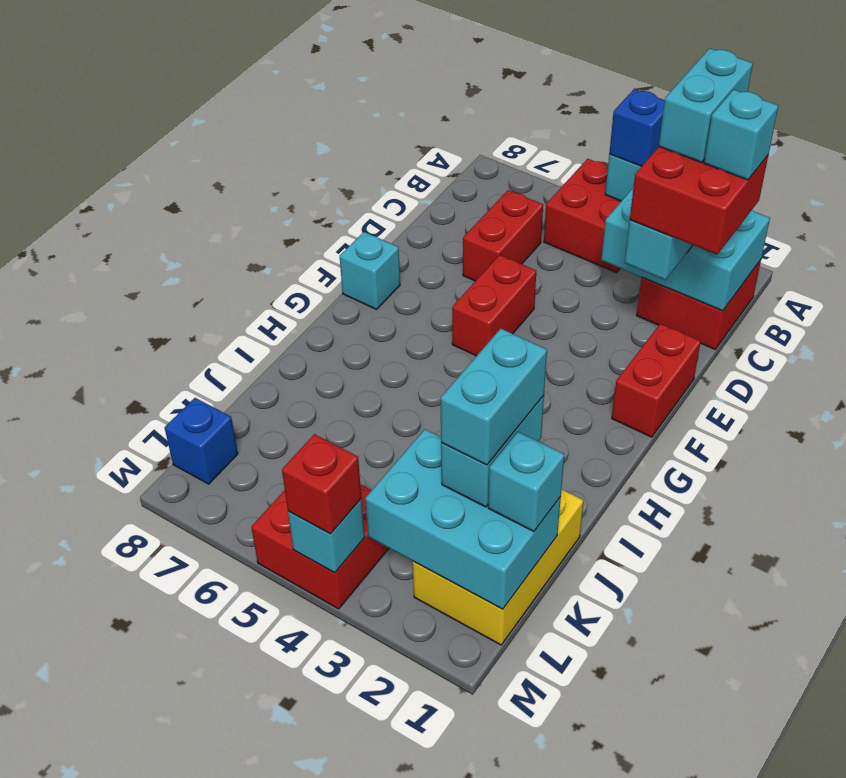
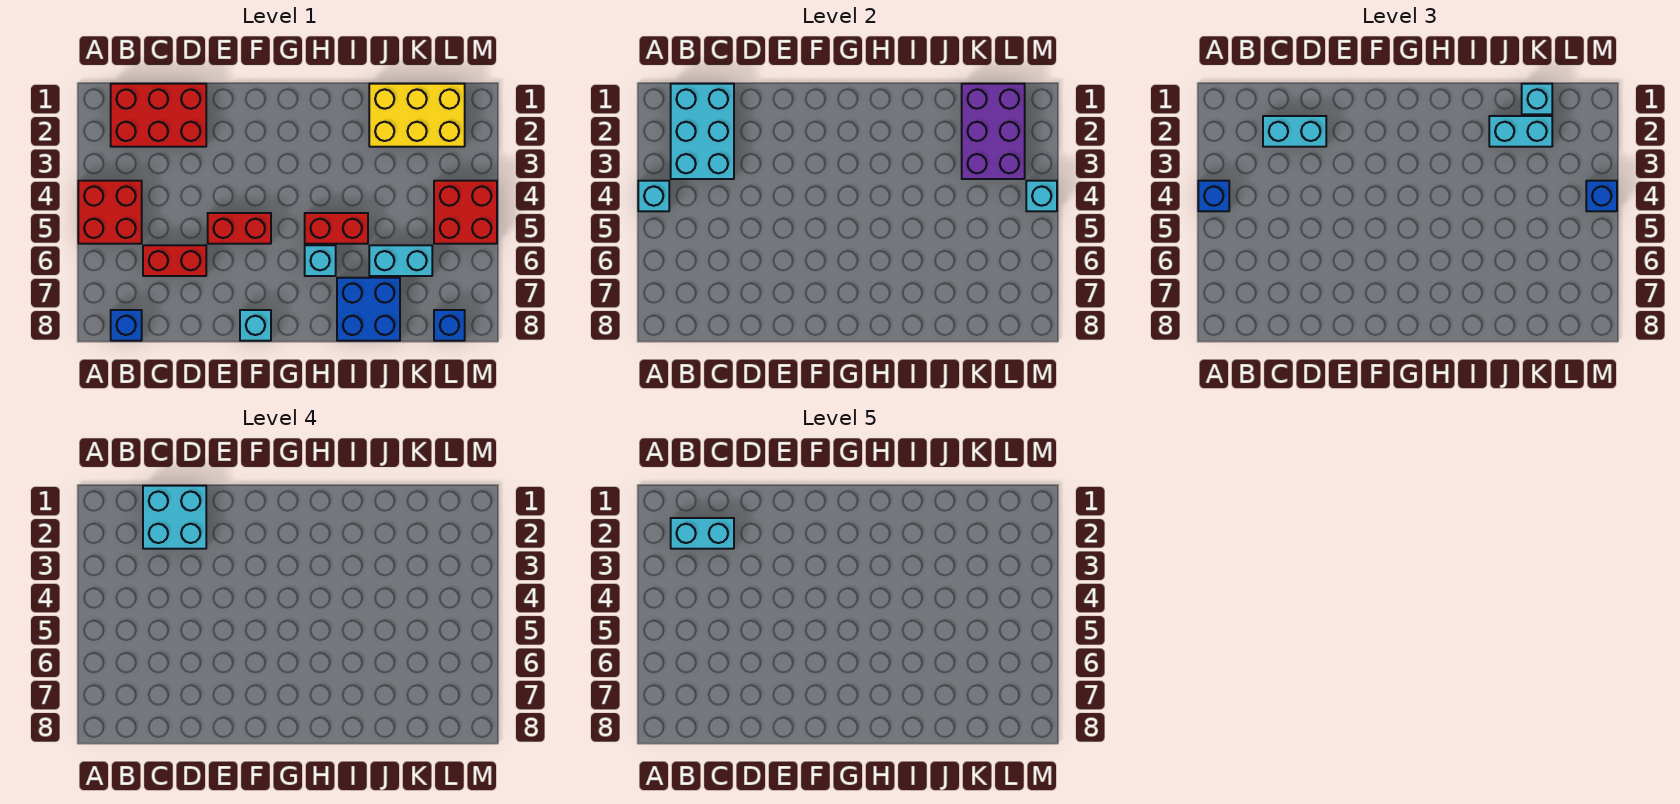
red brick B1:C2 level 1 -> red brick B1:D2 level 1
none -> blue brick B8 level 1
red brick C1:D2 level 4 -> cyan brick C1:D2 level 4
cyan brick C1 level 5 -> cyan brick H6 level 1
red brick E1:F1 level 1 -> red brick H5:I5 level 1
none -> blue brick I7:J8 level 1
cyan brick J2:K2 level 4 -> cyan brick J6:K6 level 1
cyan brick K1:L3 level 2 -> purple brick K1:L3 level 2
red brick M4 level 3 -> blue brick M4 level 3

